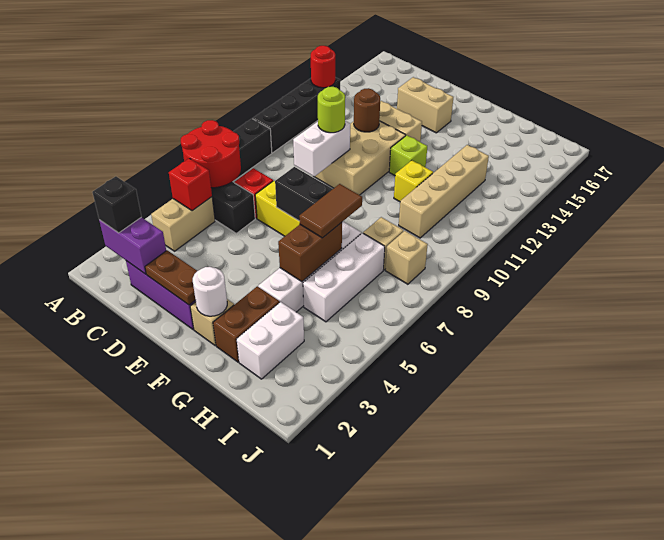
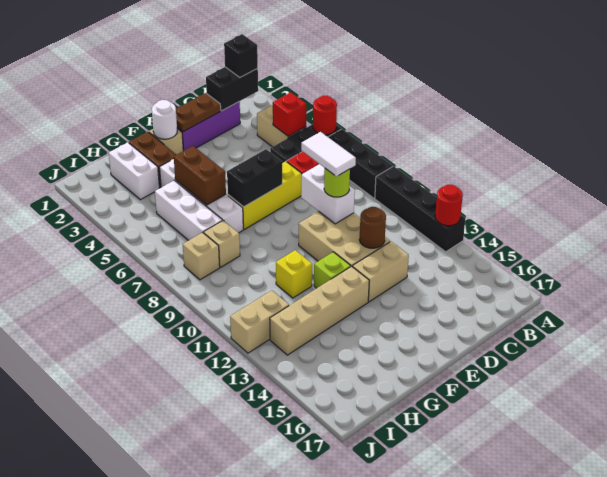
red round brick A6:B7 level 2 -> red round brick A6 level 2
purple brick B2:C2 level 2 -> black brick B2:C2 level 2
none -> white tile D9:D10 level 4
tan brick D15:E15 level 1 -> tan brick I12:J12 level 1
brown tile G6:G7 level 3 -> none
tan brick H10:H13 level 1 -> tan brick F13:I13 level 1

